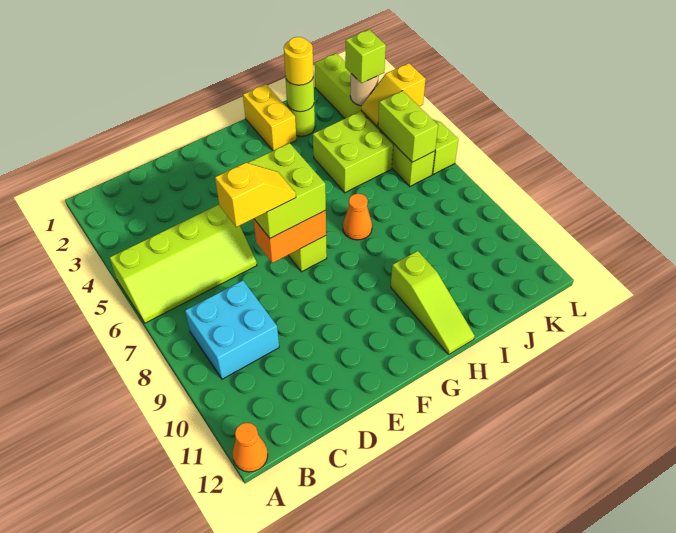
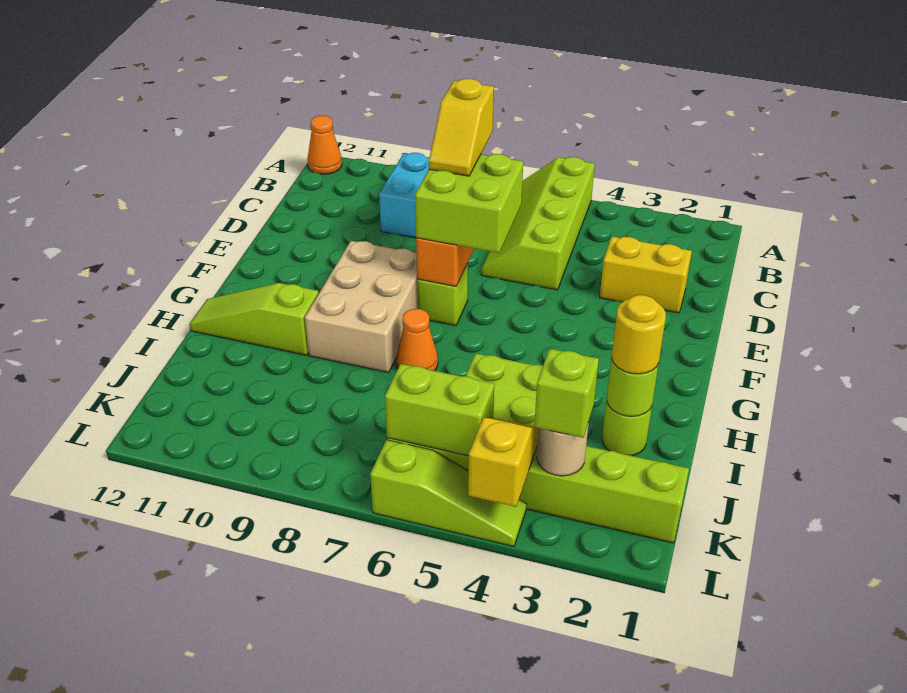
none -> tan brick F8:H9 level 1
yellow brick H1:H2 level 1 -> yellow brick D2:D3 level 1

